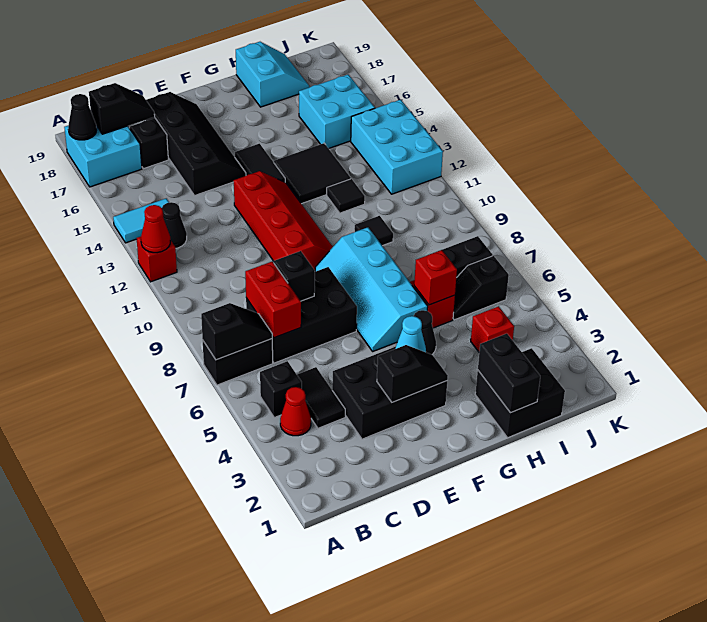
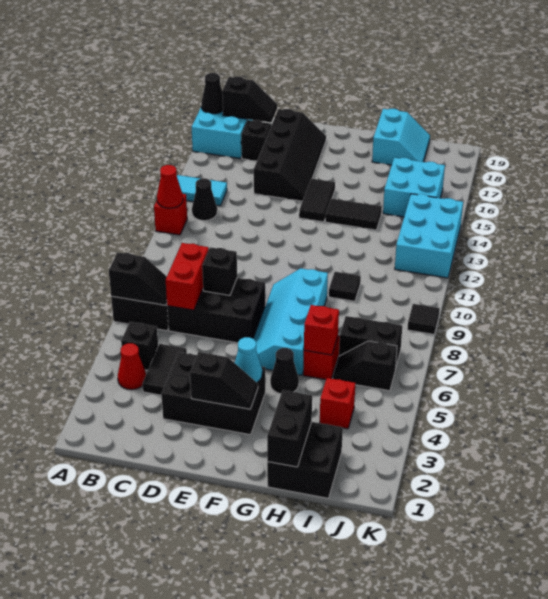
red slope E10:F13 level 1 top E -> none
black tile G13:H14 level 1 -> black tile G14:H14 level 1
black tile H12 level 1 -> black tile K9 level 1

